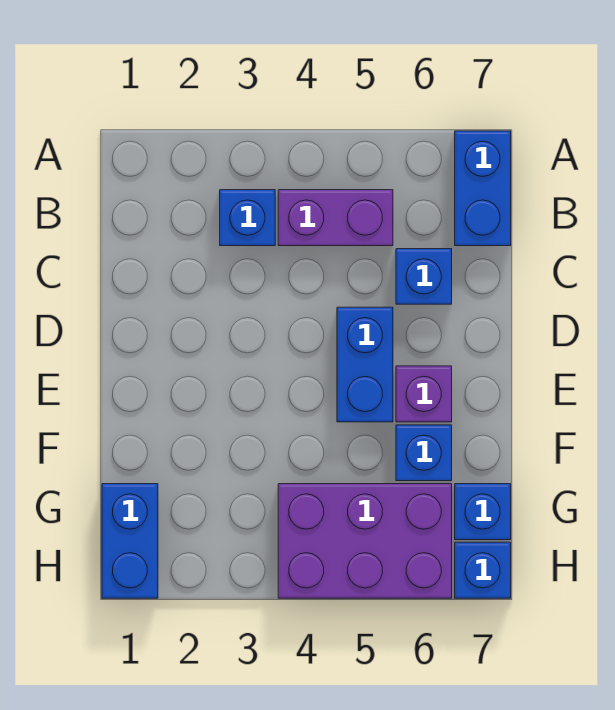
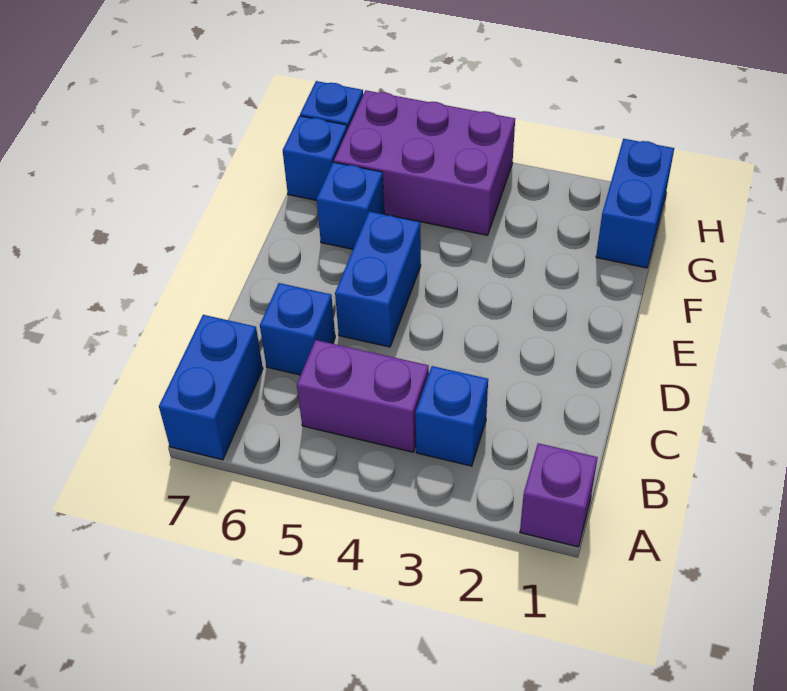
purple brick E6 level 1 -> purple brick A1 level 1

